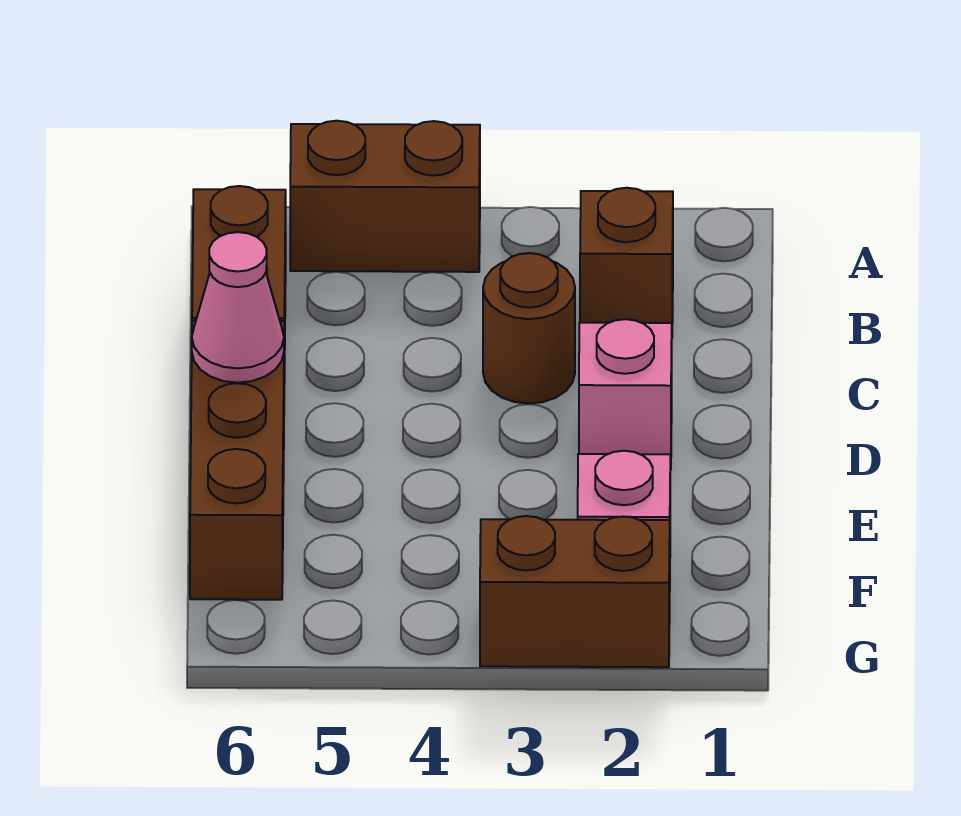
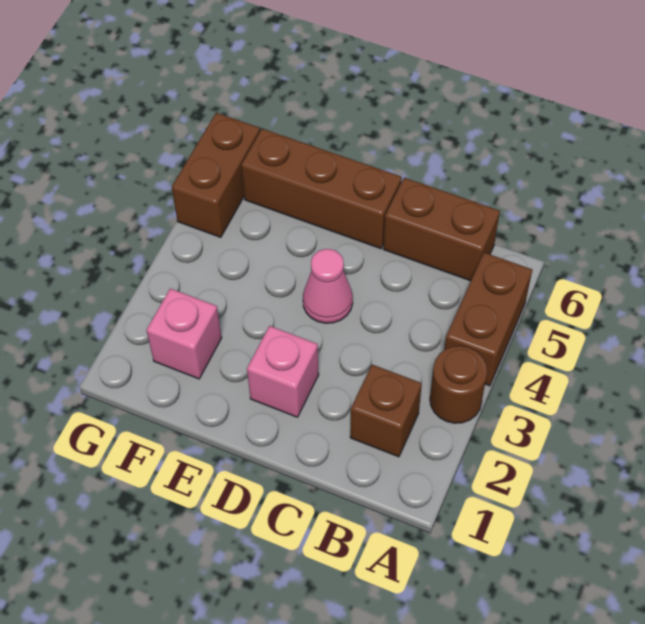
brown round brick C3 level 1 -> brown round brick A3 level 1
pink cone D6 level 2 -> pink cone D4 level 1
brown brick G2:G3 level 1 -> brown brick G5:G6 level 1

